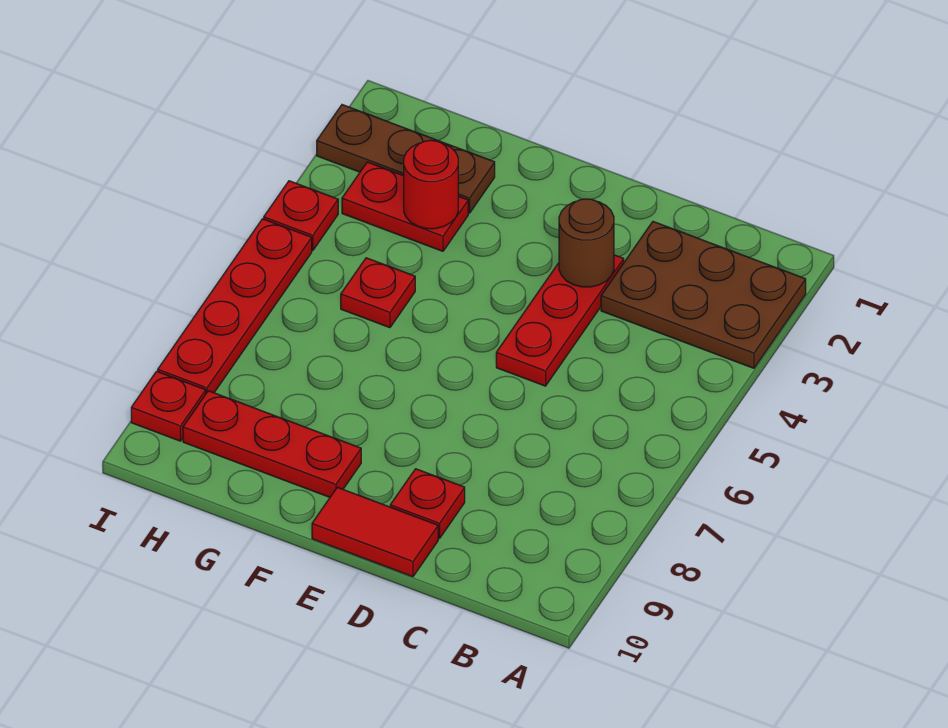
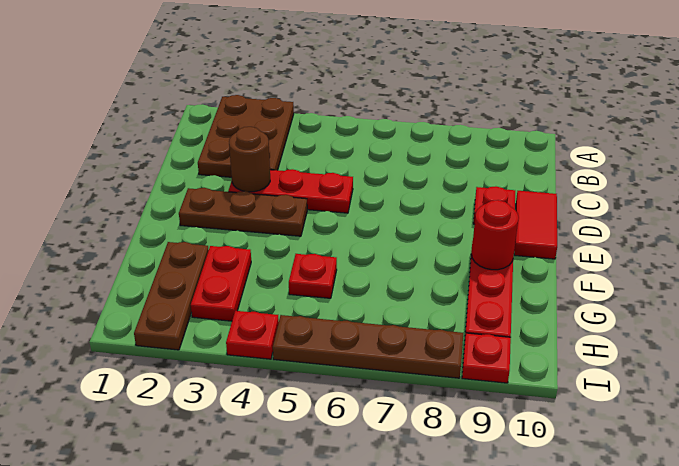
none -> brown plate E2:E4 level 1
red round brick G3 level 2 -> red round brick F9 level 2
red plate I5:I8 level 1 -> brown plate I5:I8 level 1

